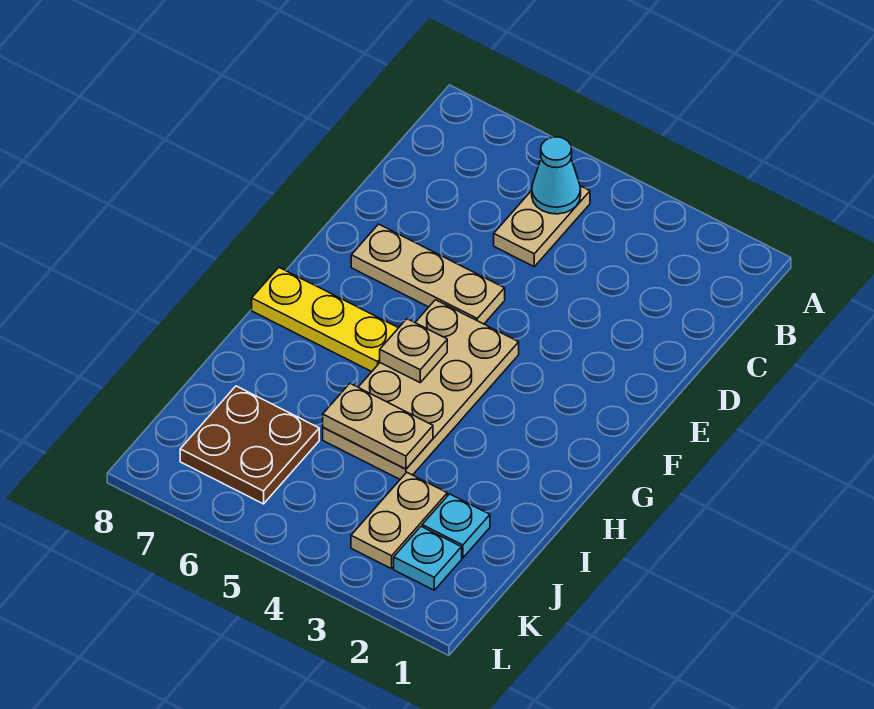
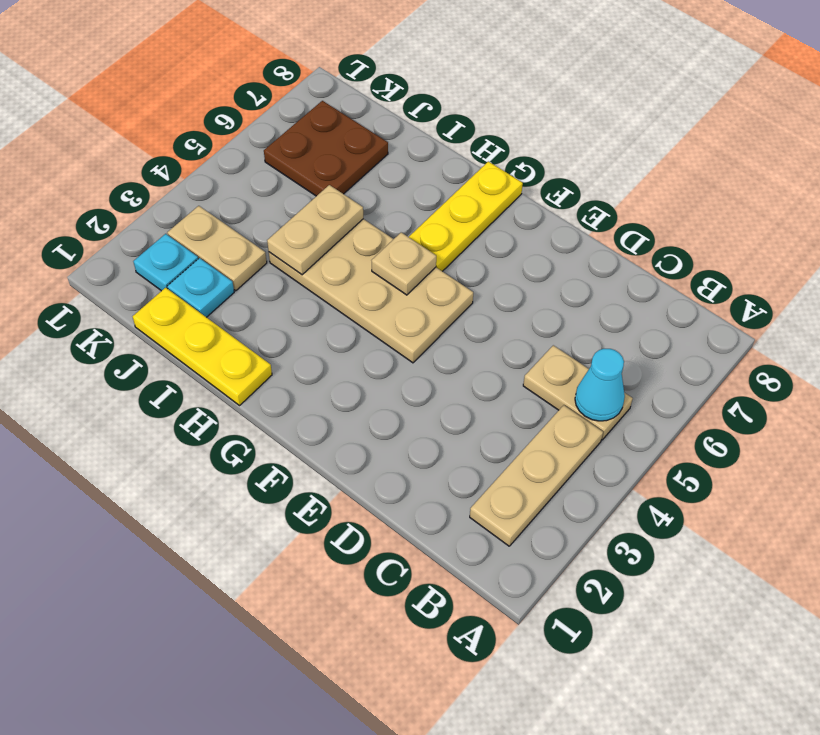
tan plate E5:E7 level 1 -> tan plate B2:B4 level 1
none -> yellow plate H1:J1 level 1

